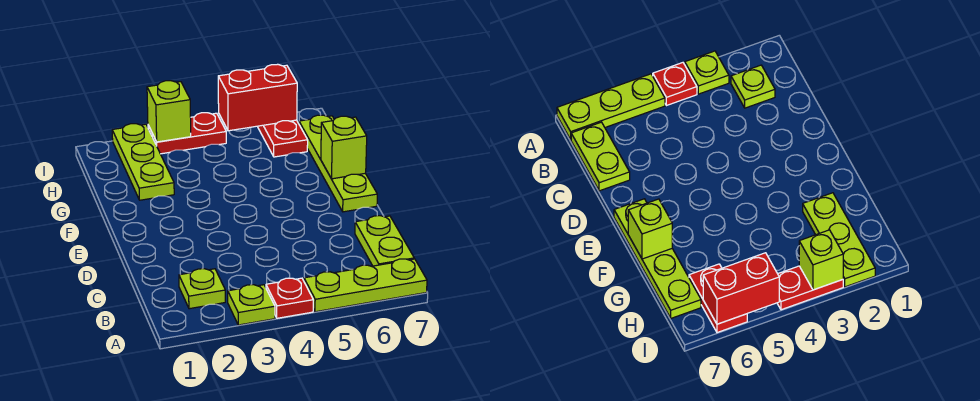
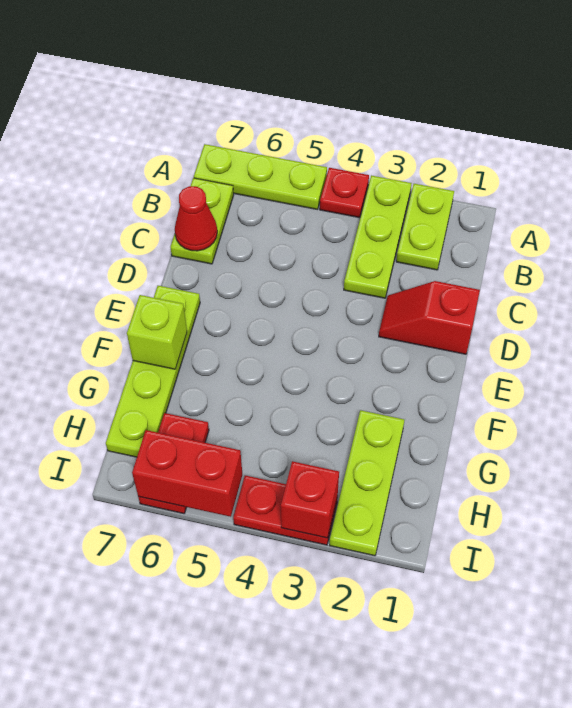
lime plate A3 level 1 -> lime plate A3:C3 level 1
lime plate B2 level 1 -> lime plate A2:B2 level 1
none -> red cone C7 level 2
none -> red slope D1:D2 level 1 top 1
lime brick I3 level 2 -> red brick I3 level 2

